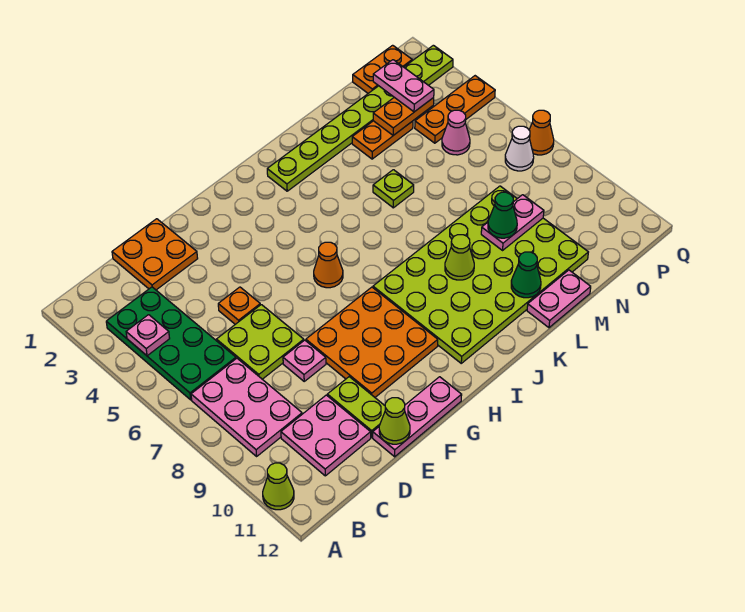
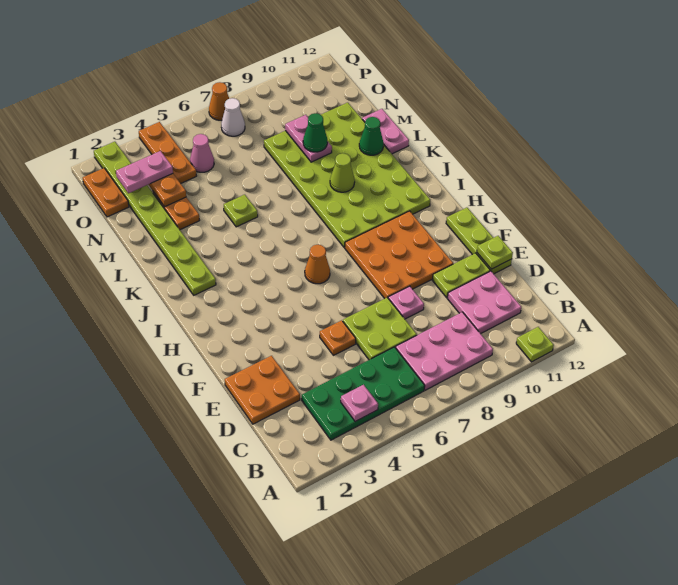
lime cone A11 level 1 -> lime plate A11 level 1
pink plate E12:G12 level 1 -> lime plate E12:G12 level 1
lime cone E12 level 2 -> lime plate E12 level 2

